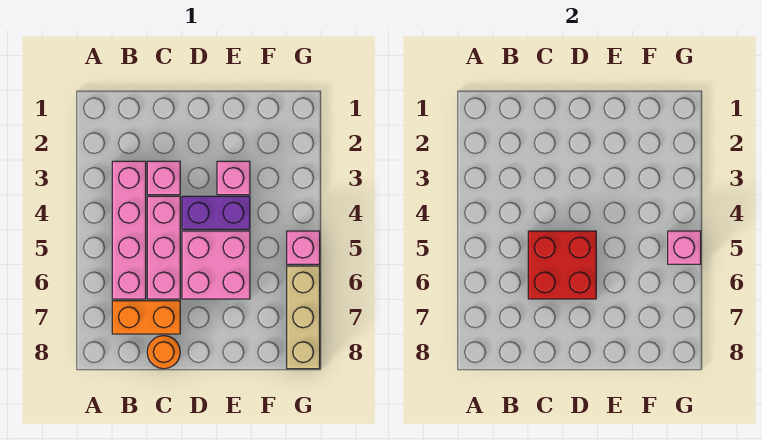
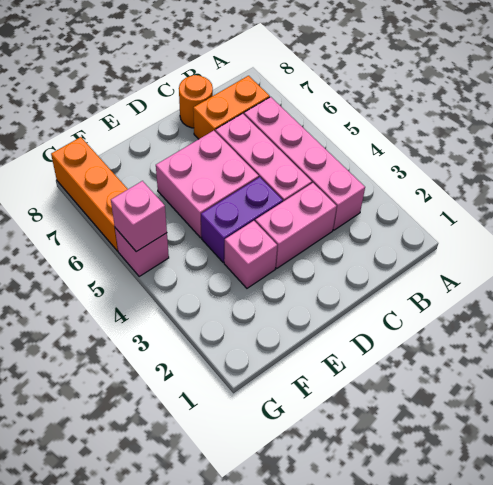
pink brick C3 level 1 -> pink brick C3:D3 level 1
red brick C5:D6 level 2 -> none
tan brick G6:G8 level 1 -> orange brick G6:G8 level 1

